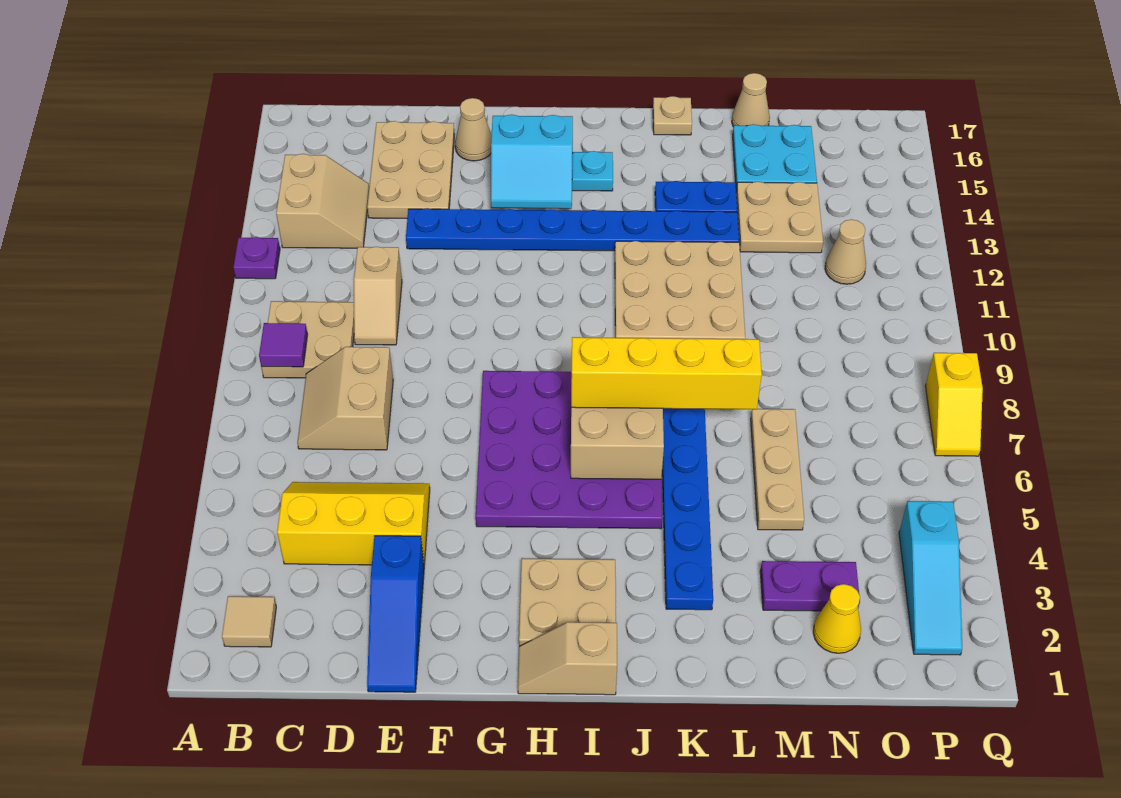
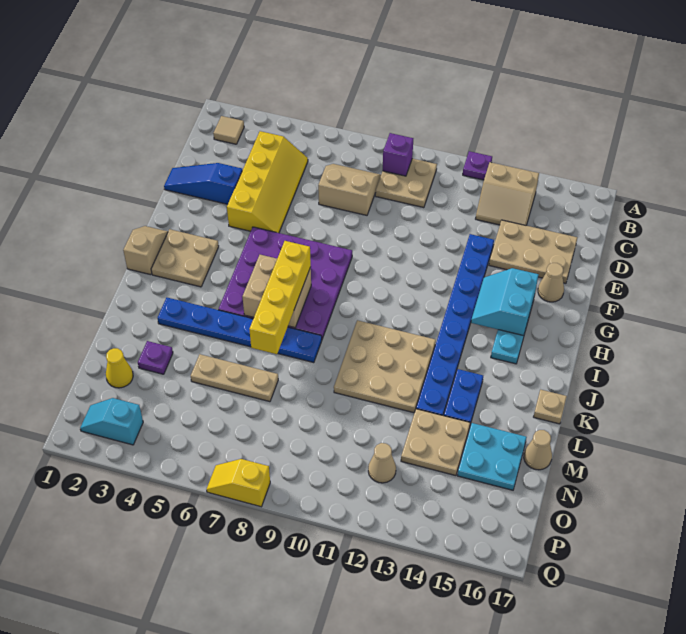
purple tile B9 level 2 -> purple brick B9 level 2
yellow slope C4:E5 level 1 top 4 -> yellow slope C4:F5 level 1 top 4
tan slope D10:D11 level 1 top 11 -> none
purple plate M3:N3 level 1 -> purple plate M3 level 1
cyan slope P2:P4 level 1 top 4 -> cyan slope P2:P3 level 1 top 3

